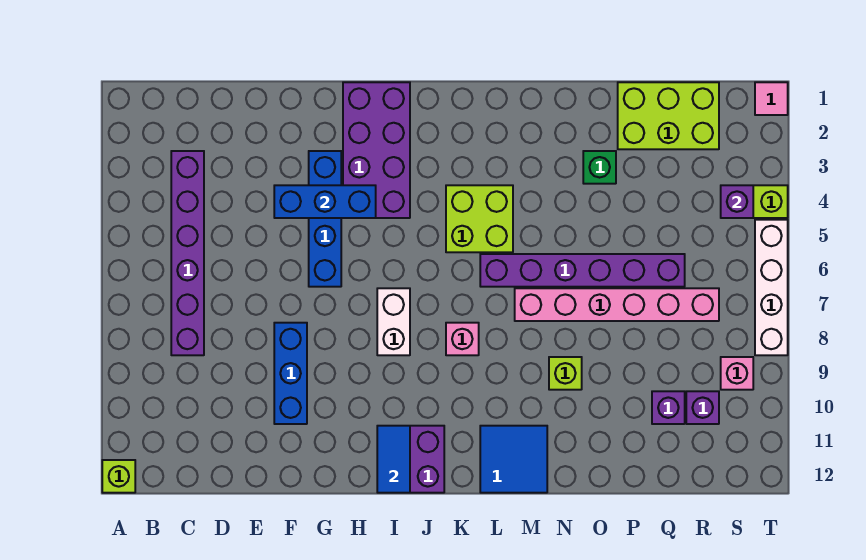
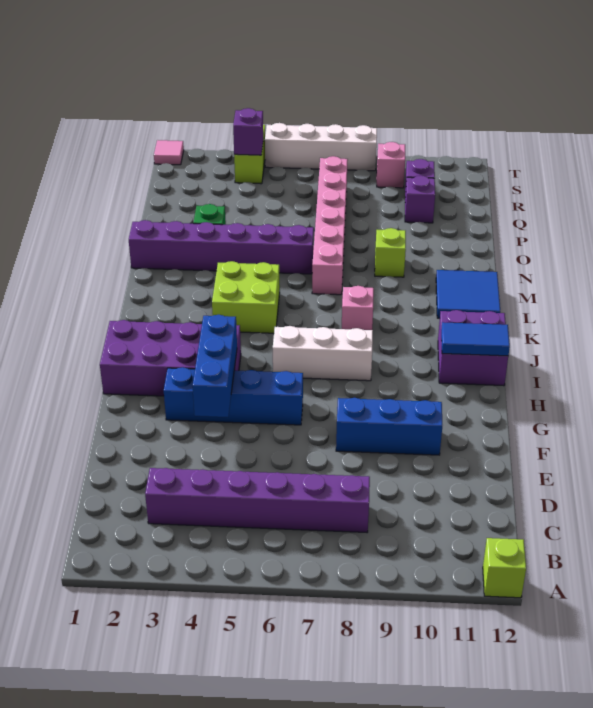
white brick I7:I8 level 1 -> white brick I6:I8 level 1
purple brick L6:Q6 level 1 -> purple brick N1:N6 level 1
lime brick P1:R2 level 1 -> none

